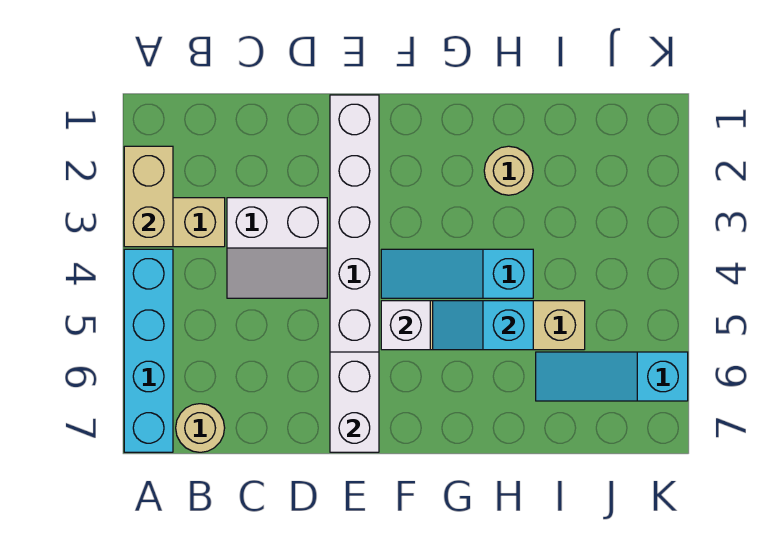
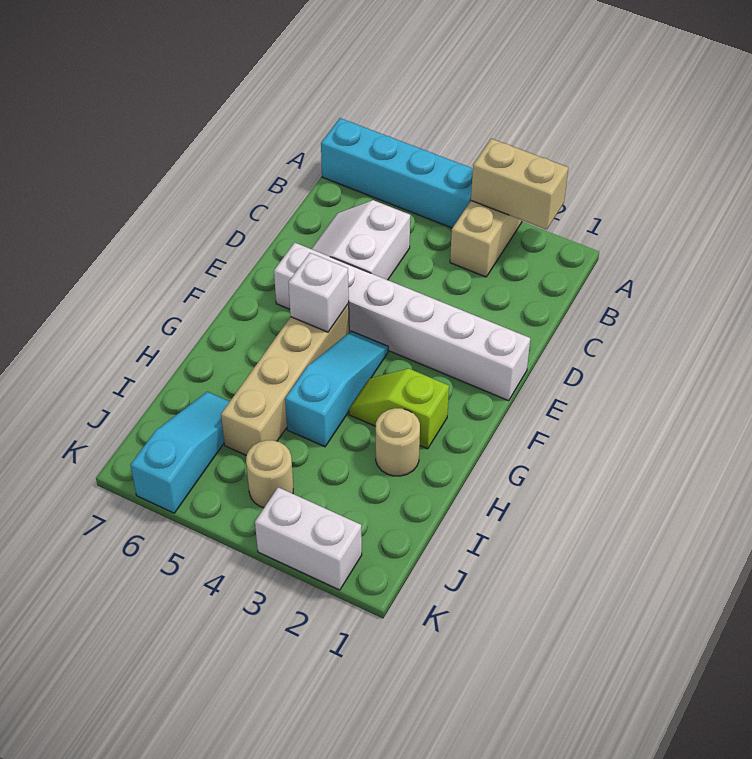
tan round brick B7 level 1 -> tan round brick J4 level 1
white slope C3:D4 level 1 top 3 -> white slope C5:D6 level 1 top 5
white brick E6:E7 level 2 -> white brick K2:K3 level 1
none -> lime slope G2:G3 level 1 top 2
cyan slope G5:H5 level 2 top H -> none

